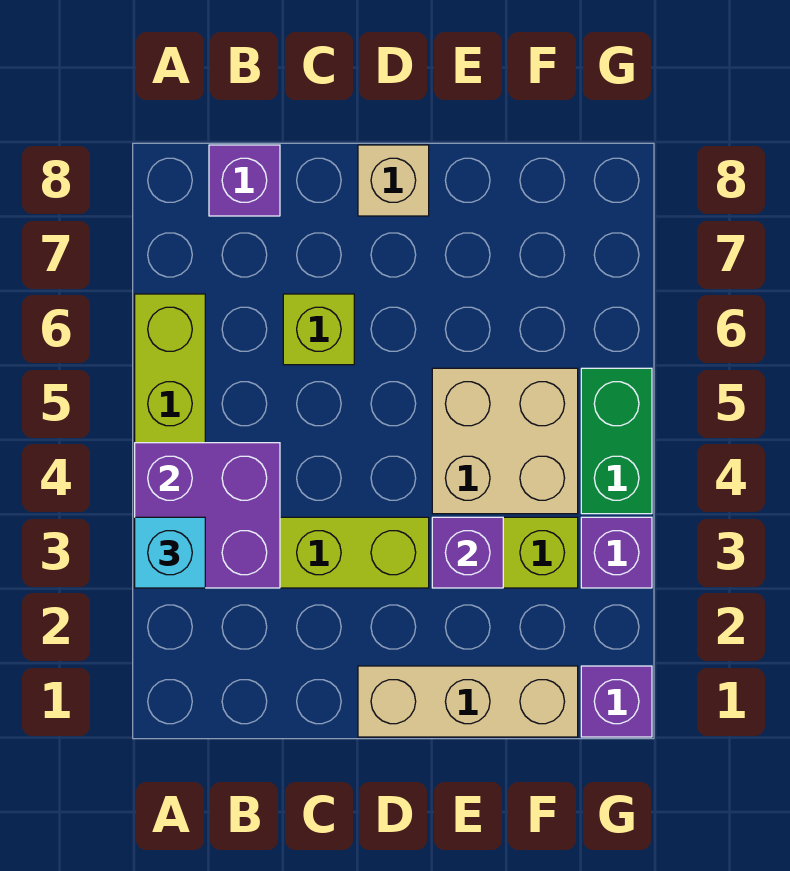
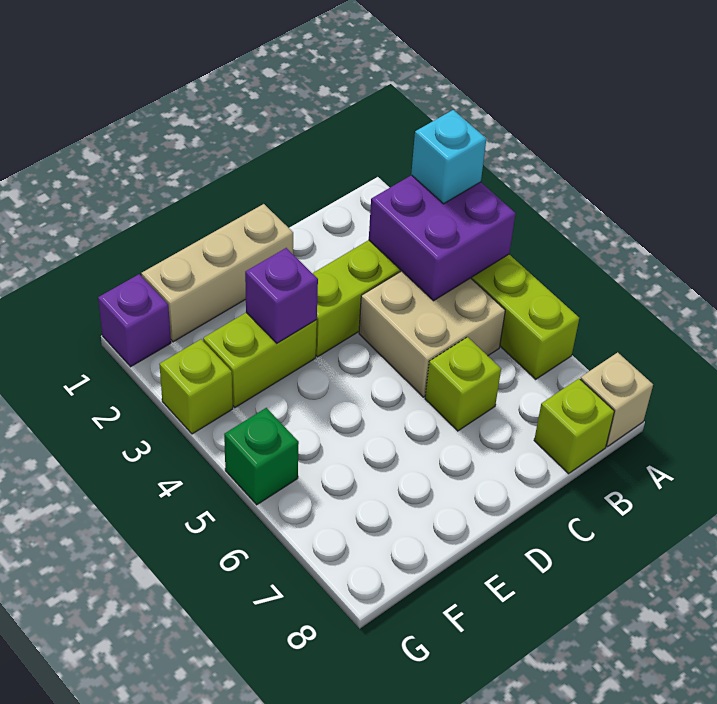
purple brick B8 level 1 -> lime brick B8 level 1
tan brick D8 level 1 -> tan brick A8 level 1
tan brick E4:F5 level 1 -> tan brick B4:C5 level 1
purple brick G3 level 1 -> lime brick G3 level 1
green brick G4:G5 level 1 -> green brick G5 level 1

